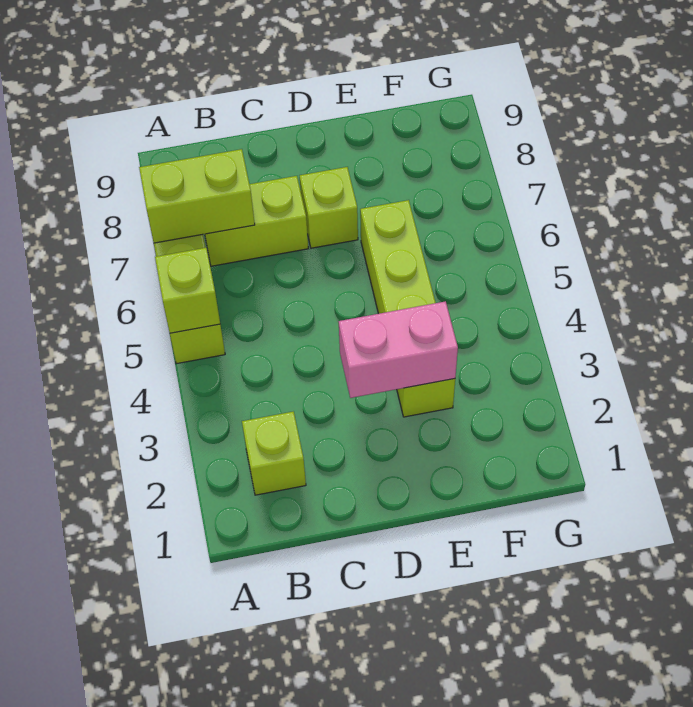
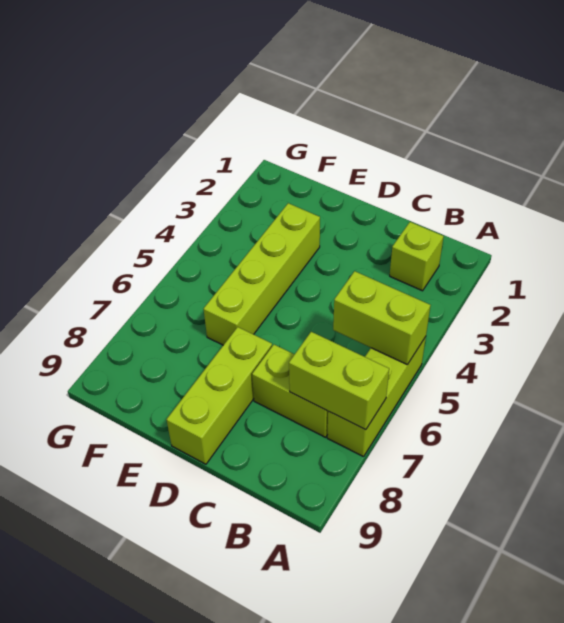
lime brick A5 level 2 -> lime brick A5:B5 level 2
pink brick D3:E3 level 2 -> none
lime brick D7 level 1 -> lime brick D7:D9 level 1

